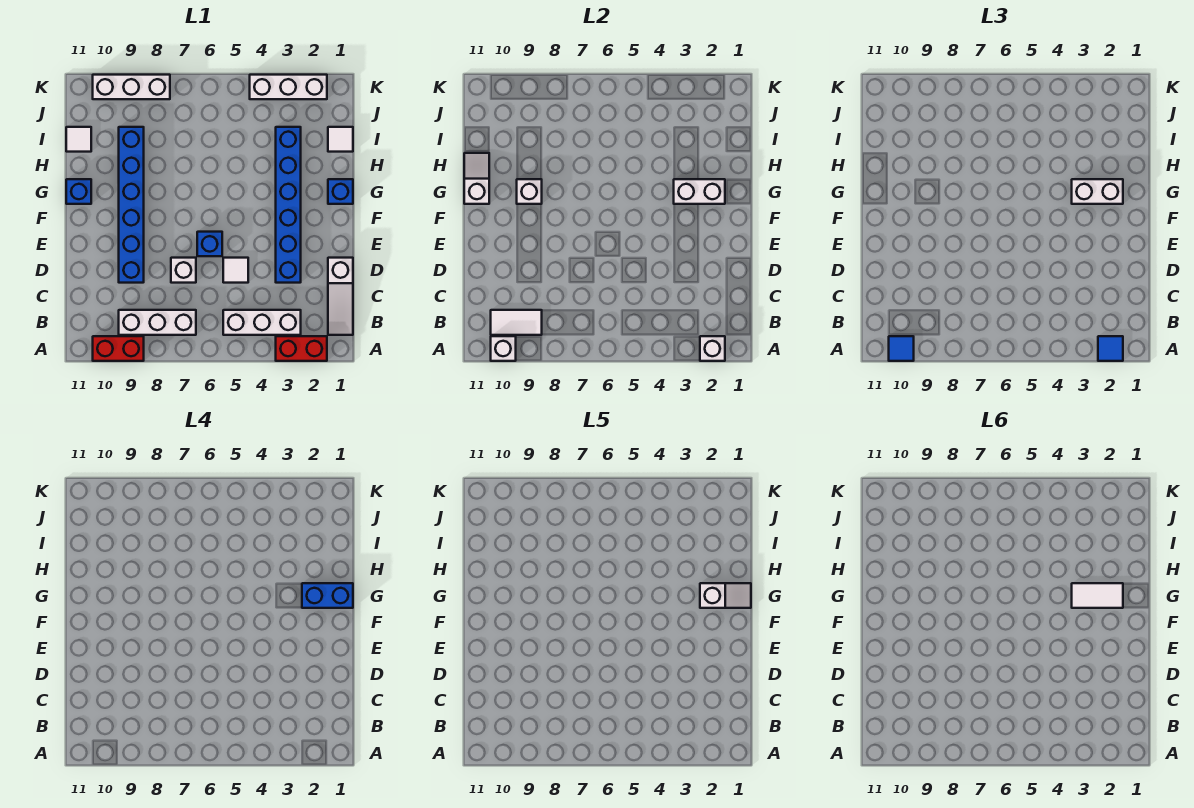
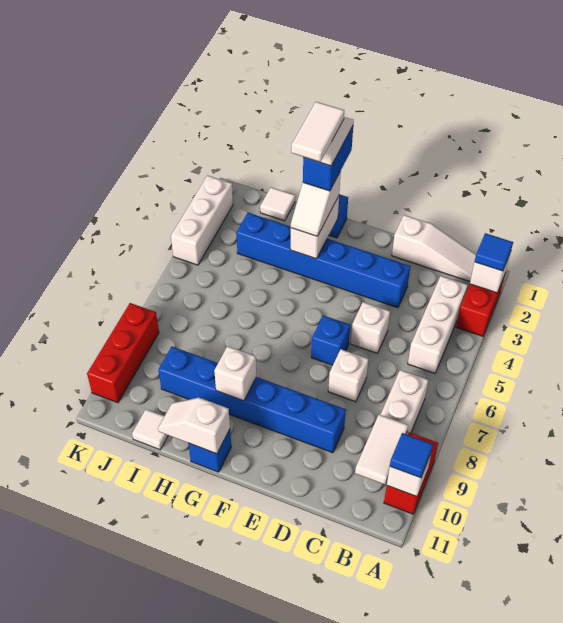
white tile D5 level 1 -> white brick D5 level 1
white brick G2:G3 level 3 -> white slope G2:G3 level 3 top 2
white brick K8:K10 level 1 -> red brick K8:K10 level 1

